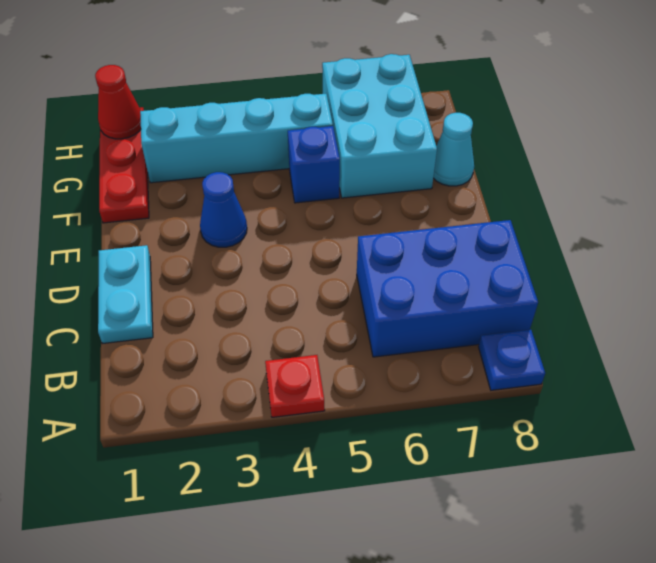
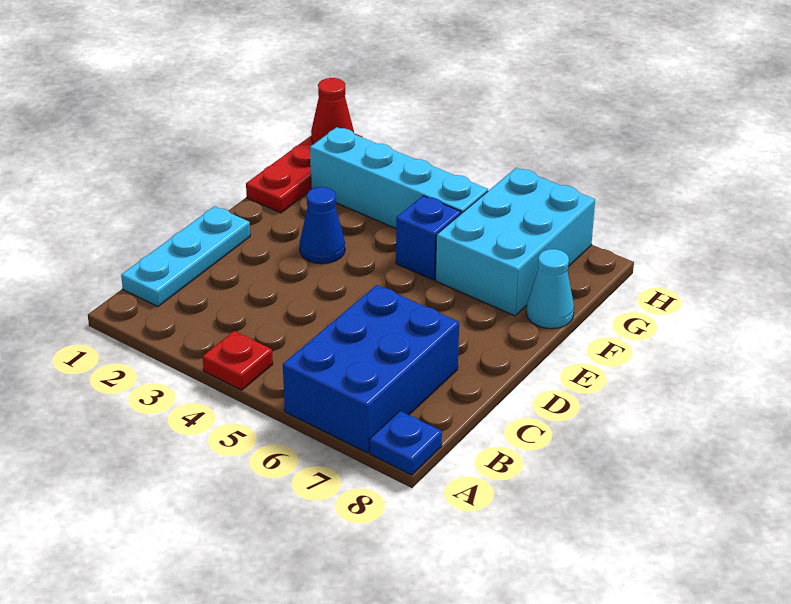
blue brick B6:C8 level 1 -> blue brick A6:C7 level 1
cyan plate C1:D1 level 1 -> cyan plate B1:D1 level 1

